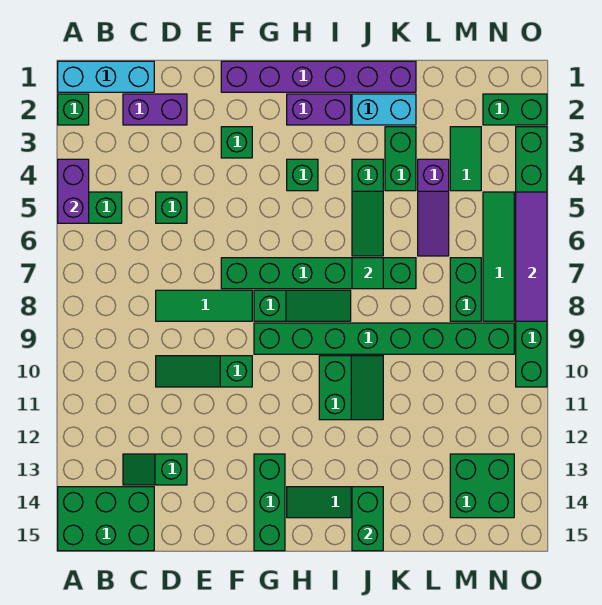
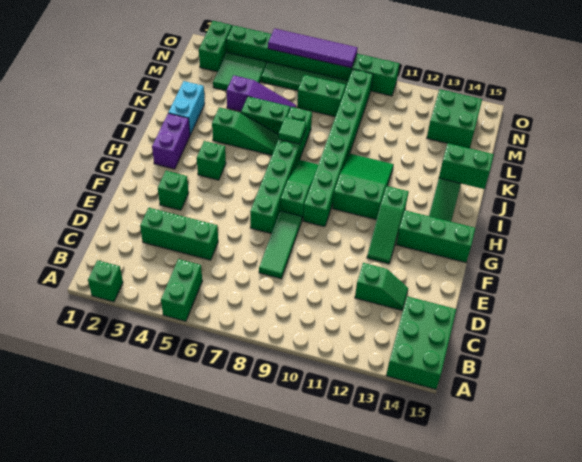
cyan brick A1:C1 level 1 -> none
purple brick A4:A5 level 2 -> none
purple brick C2:D2 level 1 -> none
green slope C13:D13 level 1 top D -> green slope D12:D13 level 1 top 12
green brick D5 level 1 -> green brick D3:D5 level 1
green slope D10:F10 level 1 top F -> green slope F12:H12 level 1 top H
purple brick F1:K1 level 1 -> none
green slope I10:J11 level 1 top I -> green slope H10:J11 level 1 top H
green brick K3:K4 level 1 -> green brick K5:K6 level 1
green tile M3:M4 level 1 -> green tile M3:N4 level 1

